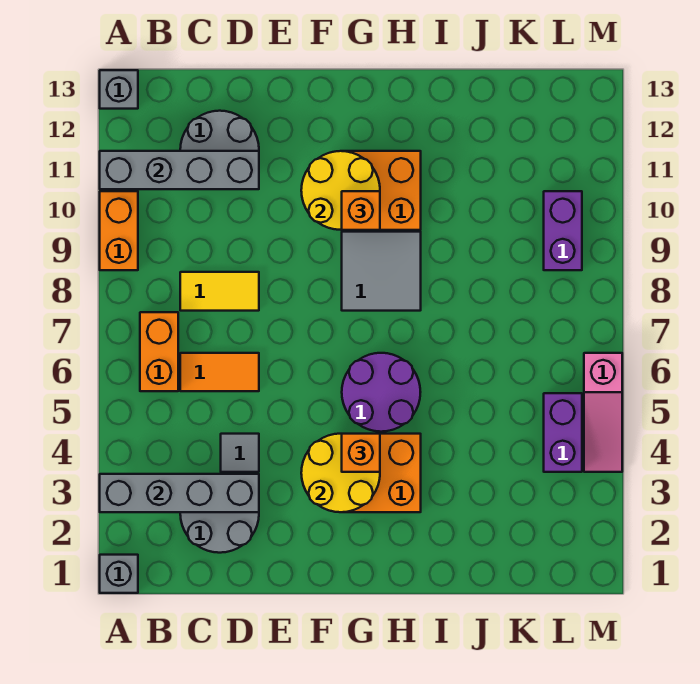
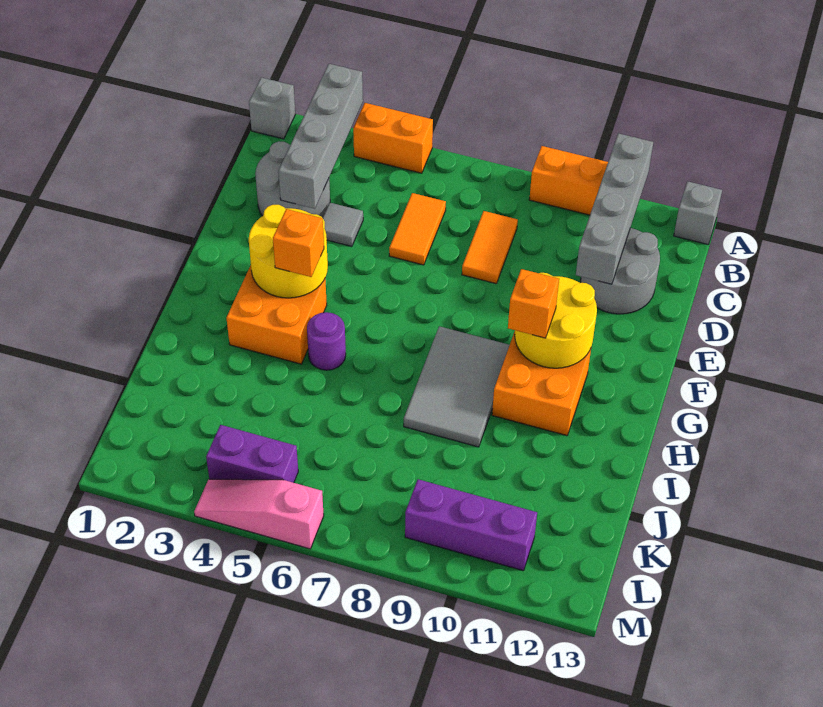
orange brick B6:B7 level 1 -> orange brick A4:A5 level 1
yellow tile C8:D8 level 1 -> orange tile C8:D8 level 1
purple round brick G5:H6 level 1 -> purple round brick H5 level 1
grey tile G8:H9 level 1 -> grey tile G8:I9 level 1
purple brick L9:L10 level 1 -> purple brick L9:L11 level 1

